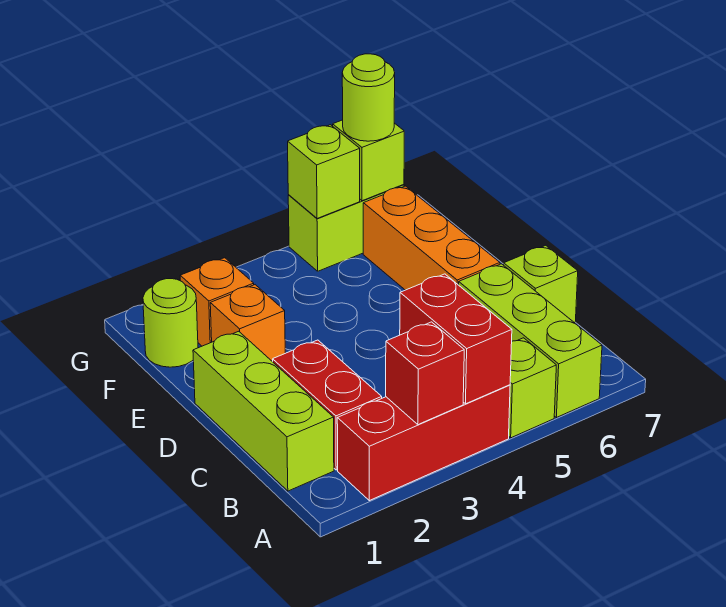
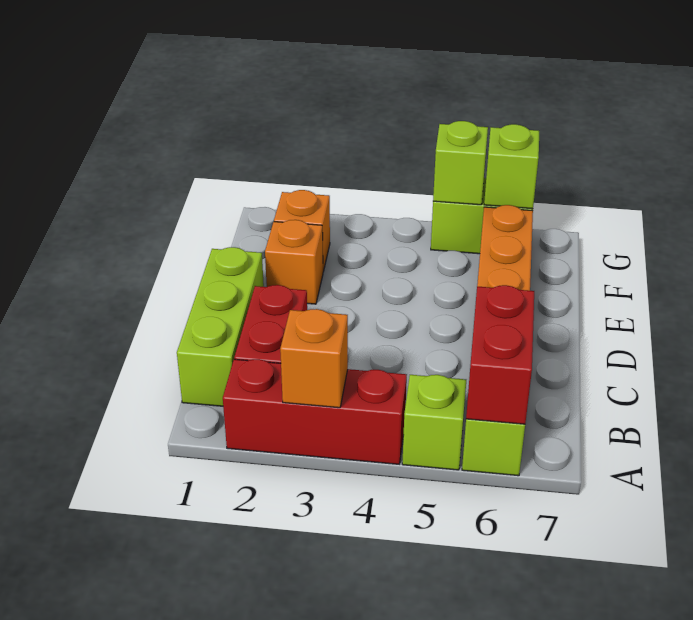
red brick A3 level 2 -> orange brick A3 level 2
red brick A4:B4 level 2 -> red brick A6:B6 level 2
lime brick C7 level 1 -> none
lime round brick F1 level 1 -> none
lime round brick G6 level 3 -> none

